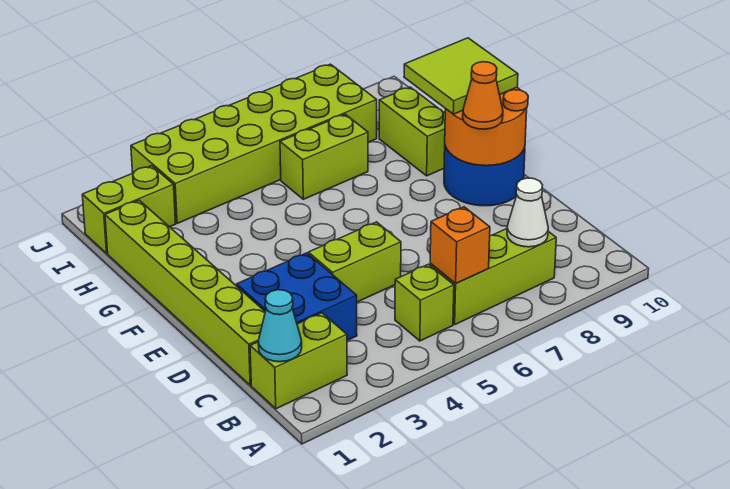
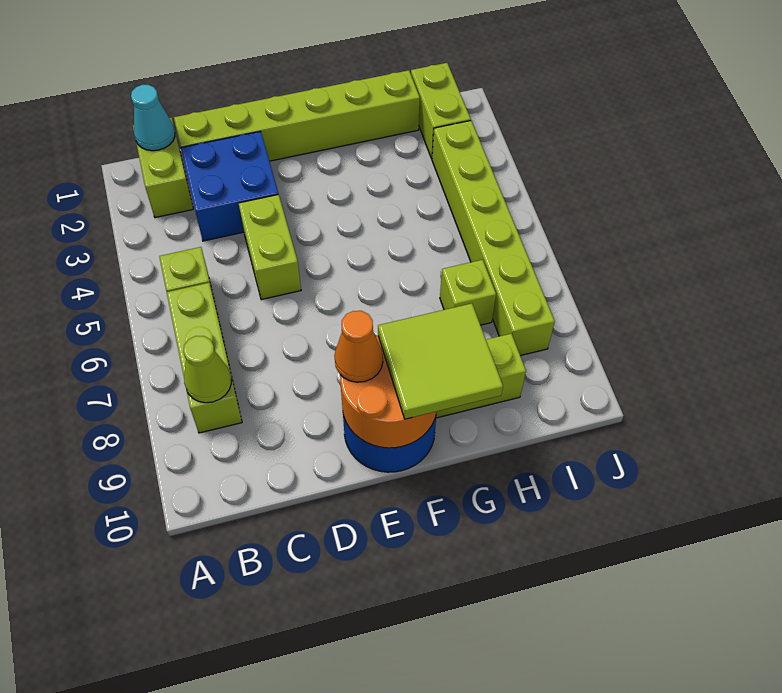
orange brick B6 level 2 -> none
white cone B8 level 2 -> lime cone B8 level 2
lime brick H6:H7 level 1 -> lime brick H7 level 1
lime brick I3:J8 level 1 -> lime brick I3:I8 level 1

